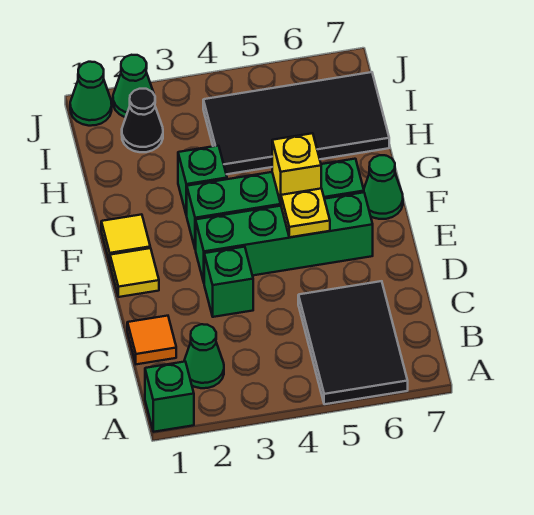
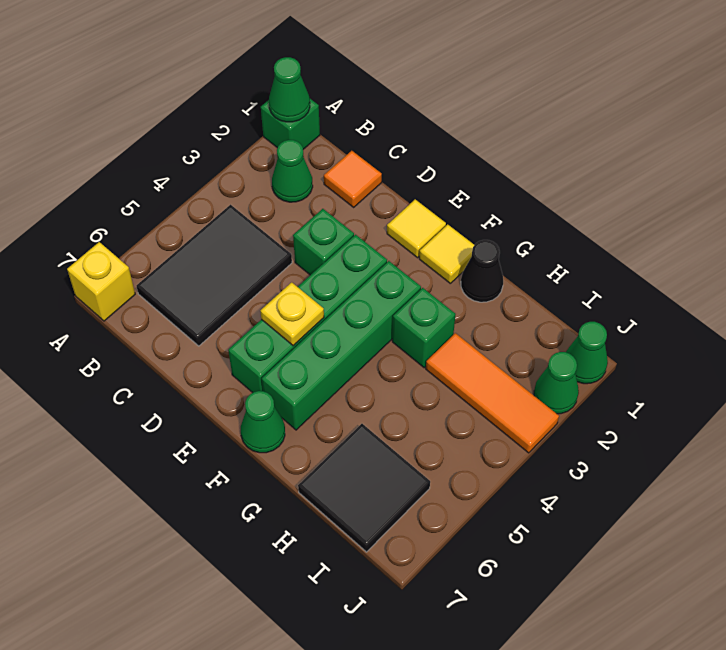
none -> green cone A1 level 2
black tile A5:C6 level 1 -> black tile B4:C6 level 1
yellow brick F5 level 2 -> yellow brick A7 level 1
none -> orange tile H3:J3 level 1
black tile H4:I7 level 1 -> black tile H6:I7 level 1
black cone I2 level 1 -> black cone G1 level 1

